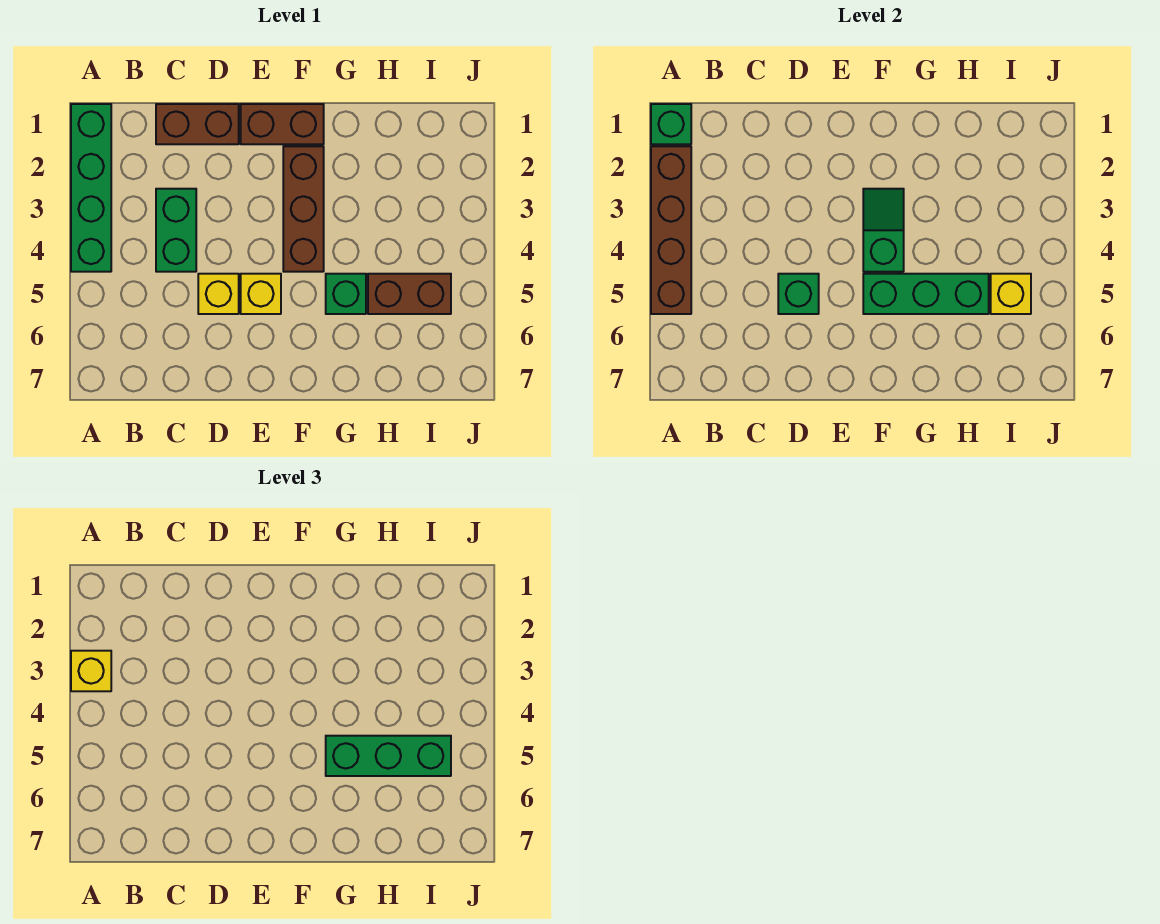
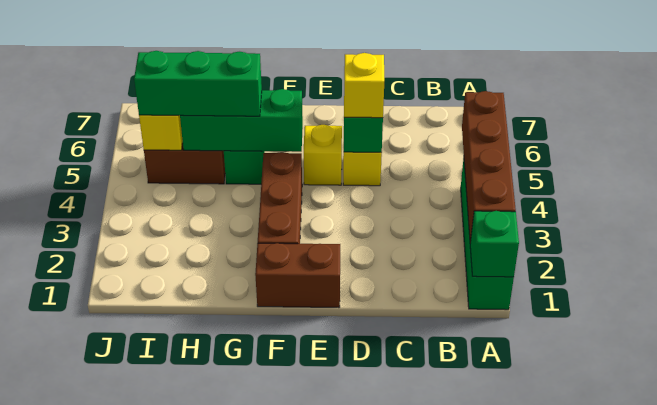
yellow brick A3 level 3 -> yellow brick D5 level 3
brown brick C1:D1 level 1 -> none
green brick C3:C4 level 1 -> none
green slope F3:F4 level 2 top 4 -> none

